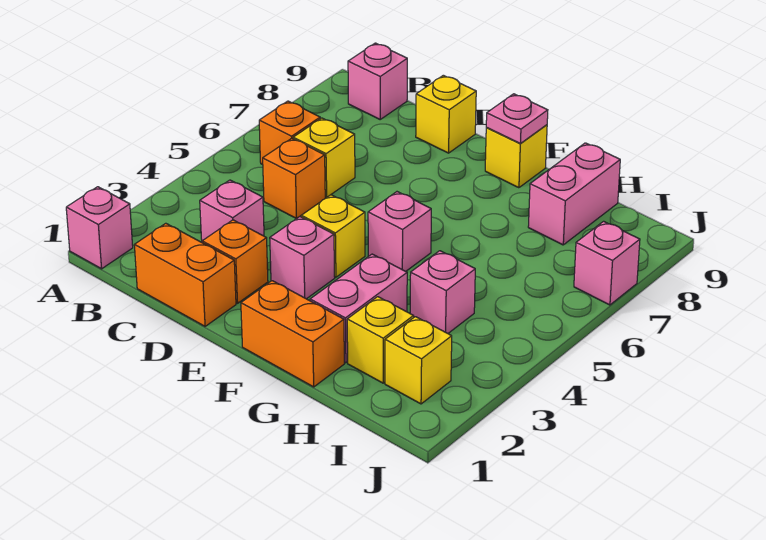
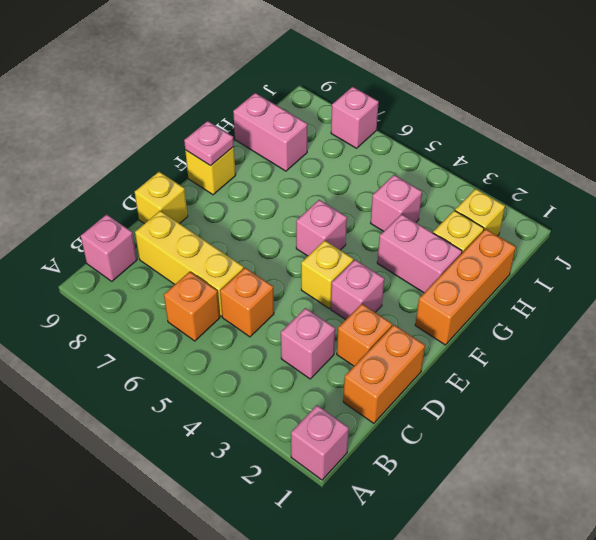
yellow brick C6 level 1 -> yellow brick C6:C8 level 1
orange brick F1:G1 level 1 -> orange brick F1:H1 level 1

